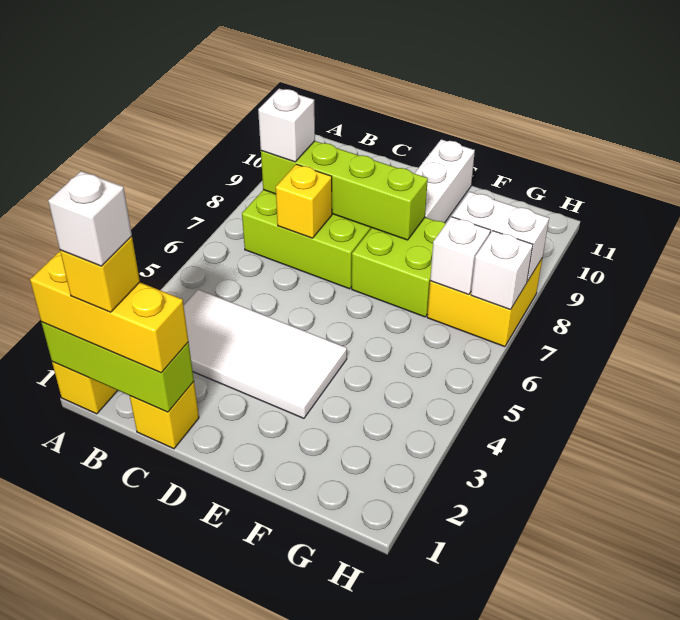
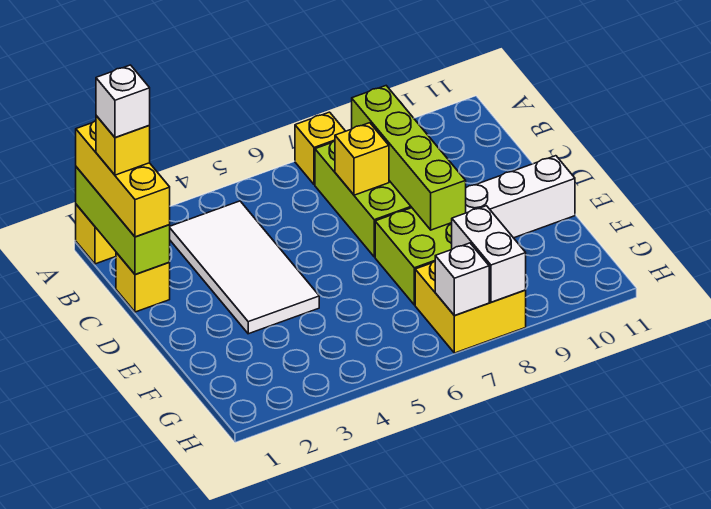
none -> yellow brick A7 level 1
white brick B8 level 3 -> none
white brick G7 level 2 -> none

